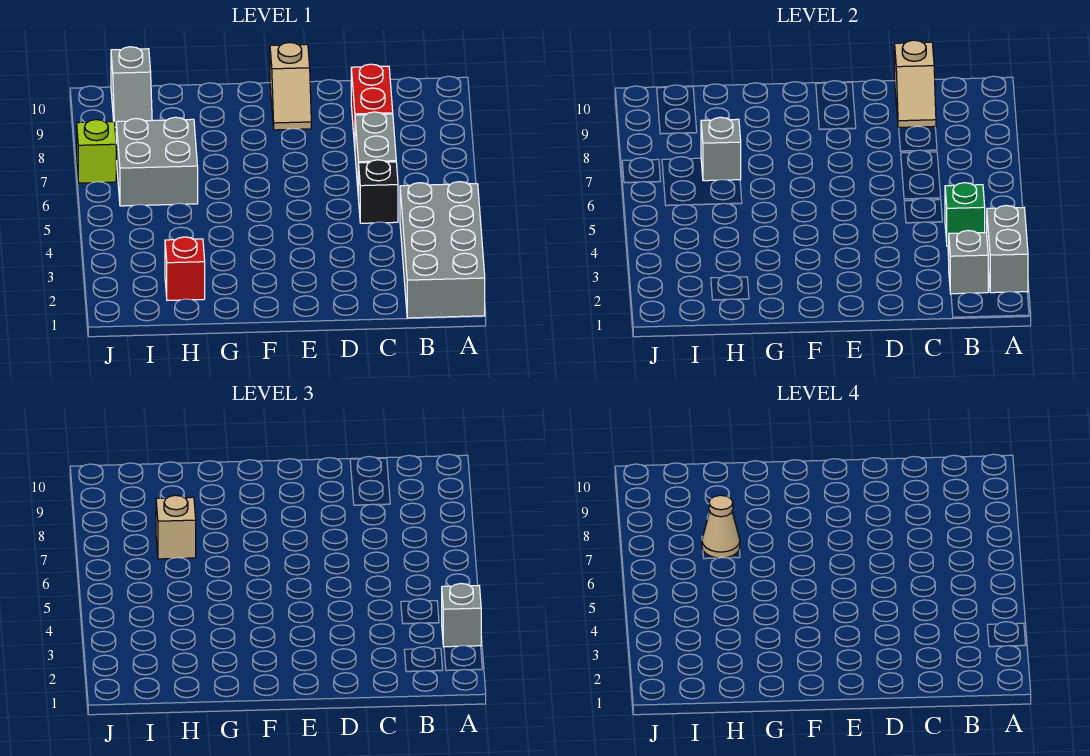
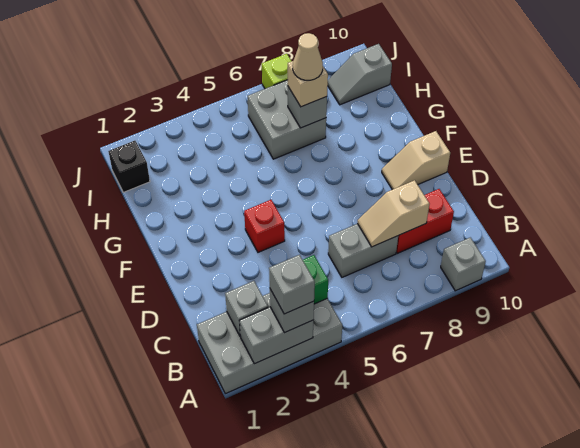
none -> grey brick A3 level 4
none -> grey brick A9 level 1
black brick C5 level 1 -> black brick I1 level 1
tan slope C9:C10 level 2 top 10 -> tan slope C7:C8 level 2 top 8
red brick H2 level 1 -> red brick E4 level 1

